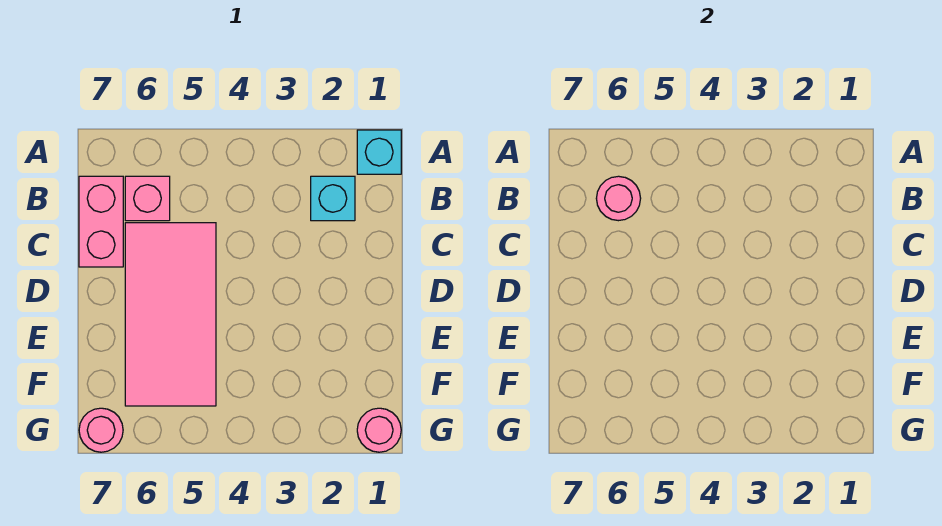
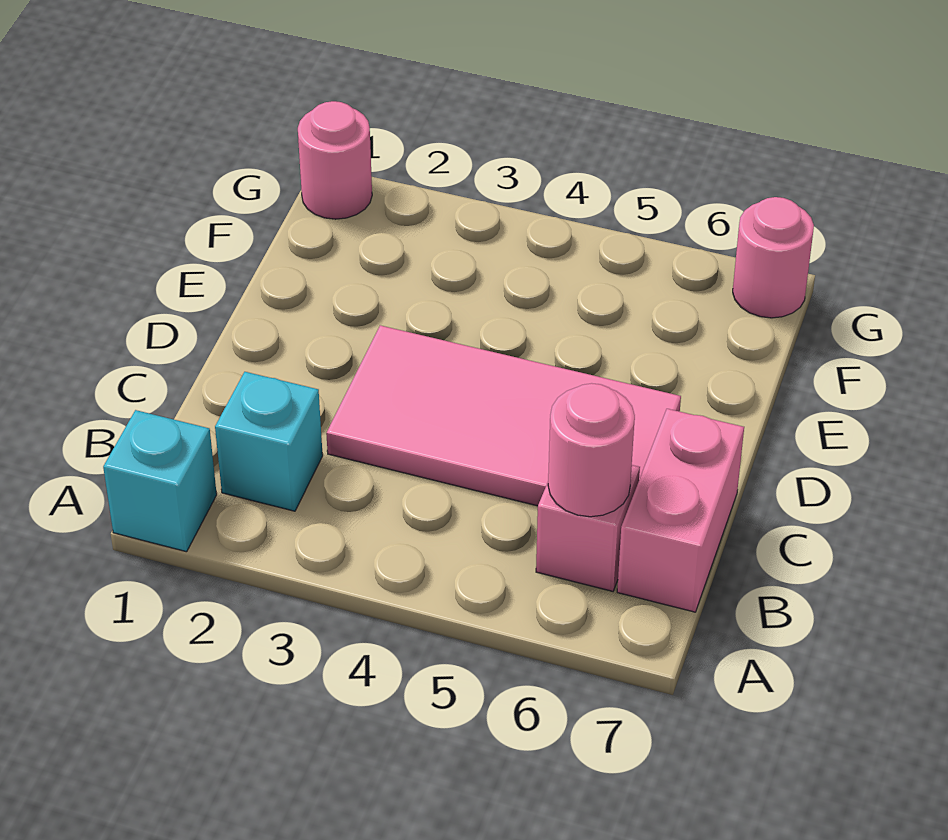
pink tile C5:F6 level 1 -> pink tile C3:D6 level 1

